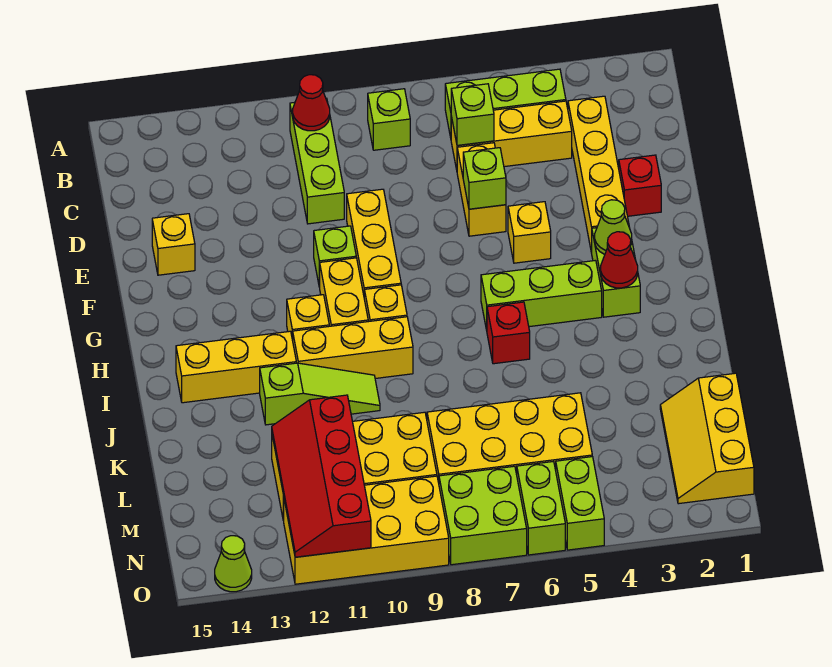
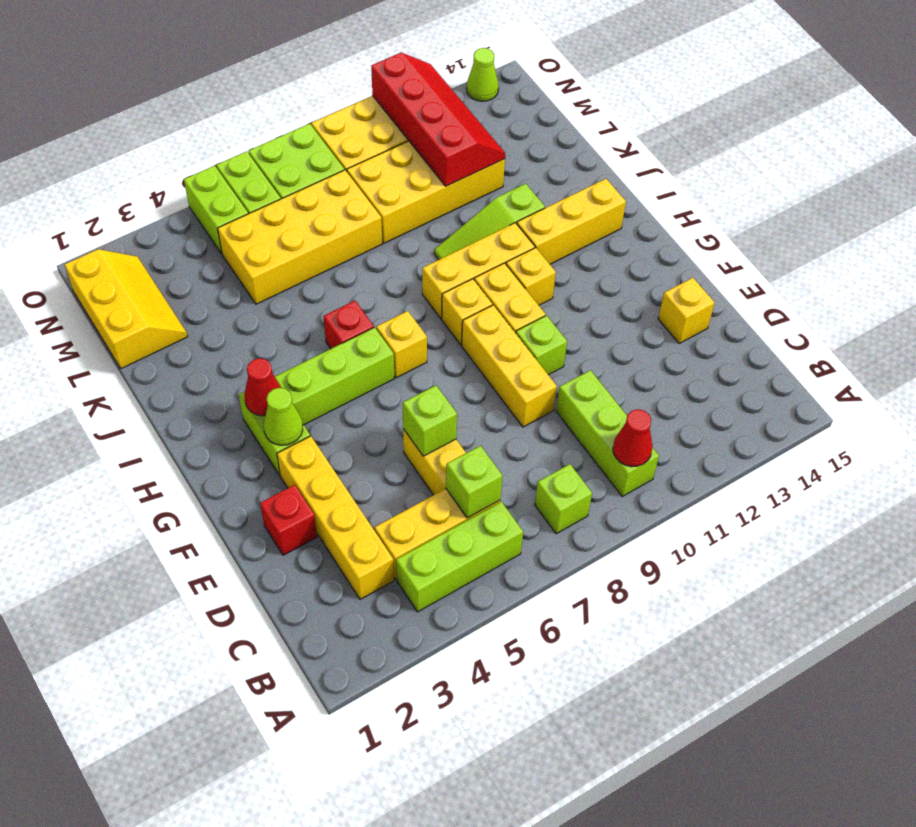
yellow brick F5 level 1 -> yellow brick H7 level 1

